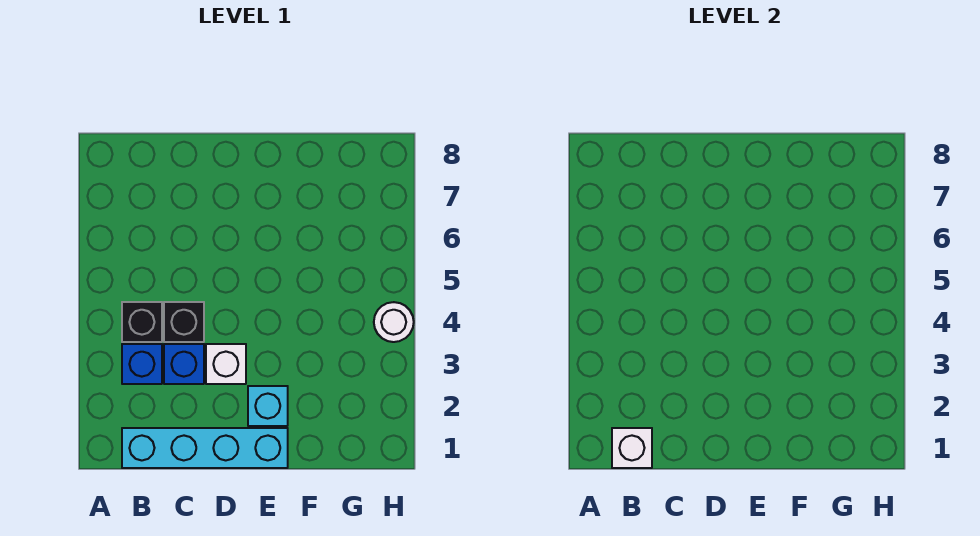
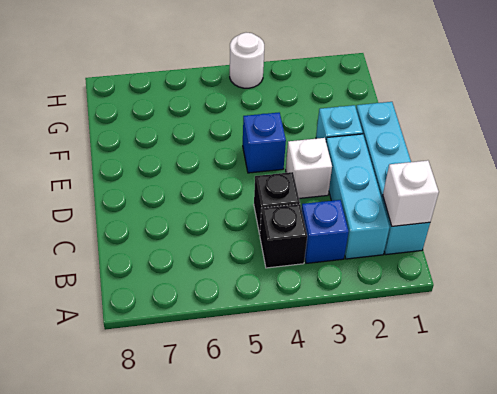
none -> cyan brick B2:D2 level 1
blue brick C3 level 1 -> blue brick E4 level 1

